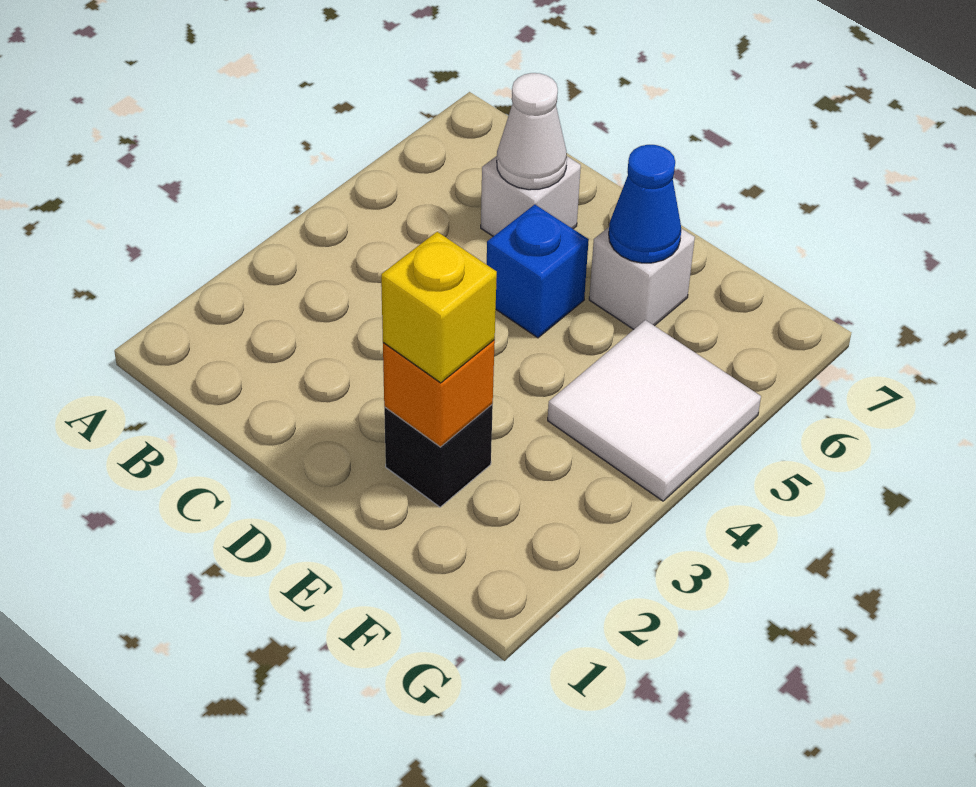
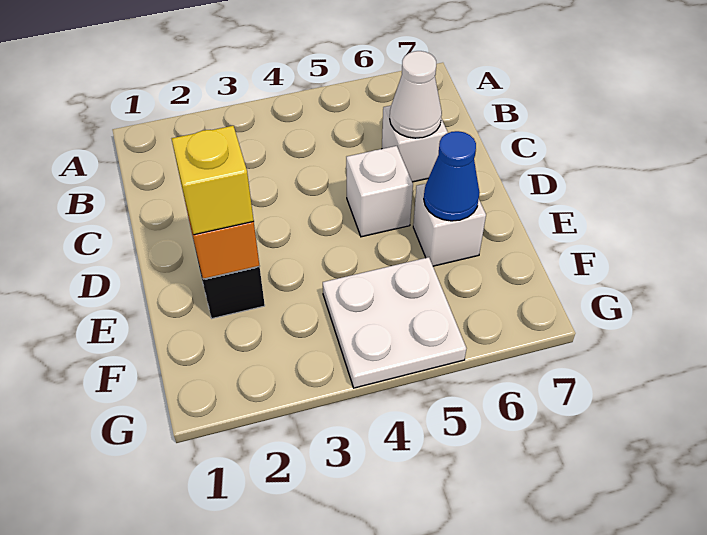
blue brick D5 level 1 -> white brick D5 level 1
white tile F4:G5 level 1 -> white plate F4:G5 level 1

